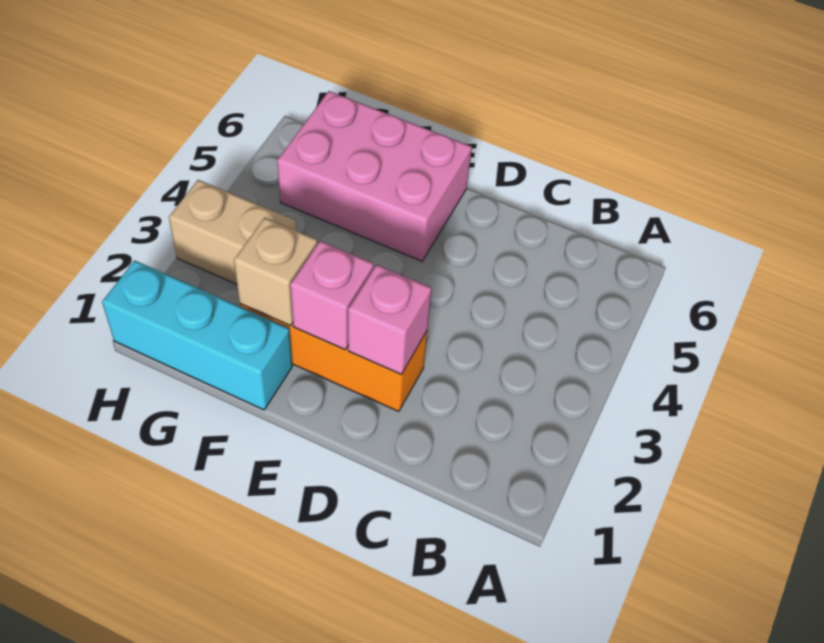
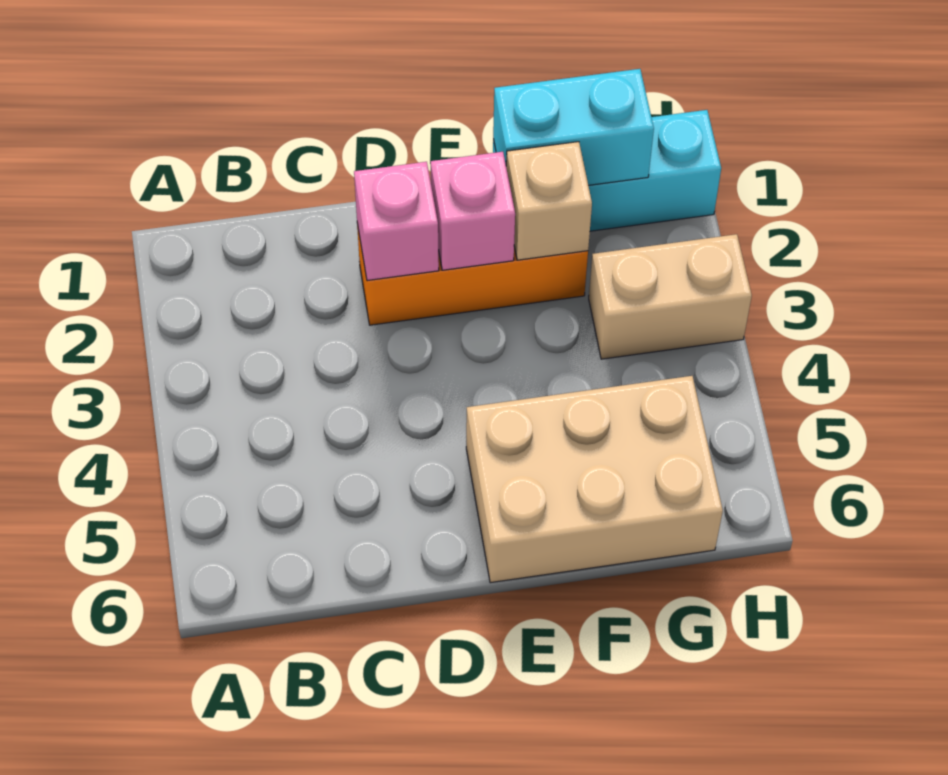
pink brick E5:G6 level 1 -> tan brick E5:G6 level 1
none -> cyan brick F1:G1 level 2

